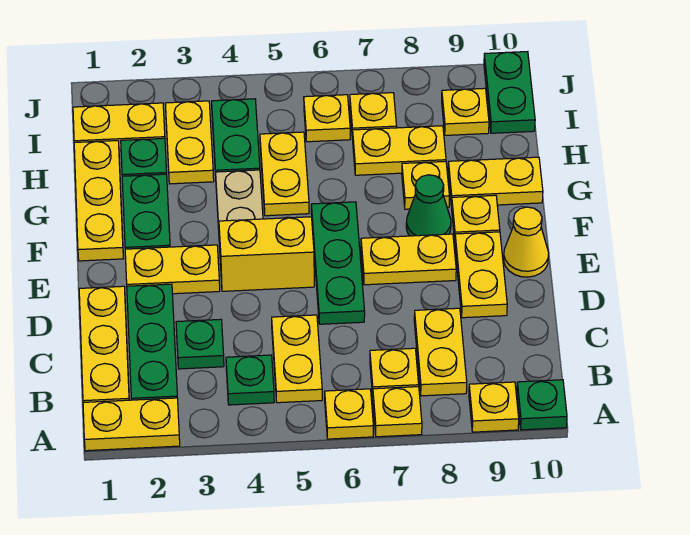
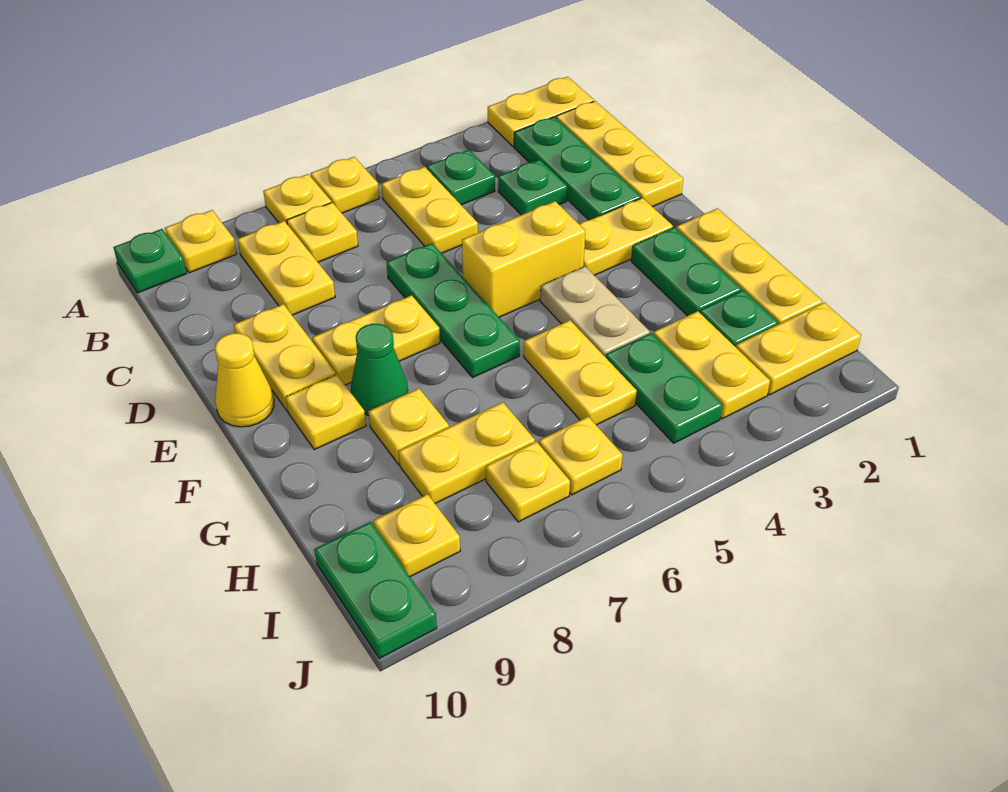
yellow plate G9:G10 level 1 -> none

